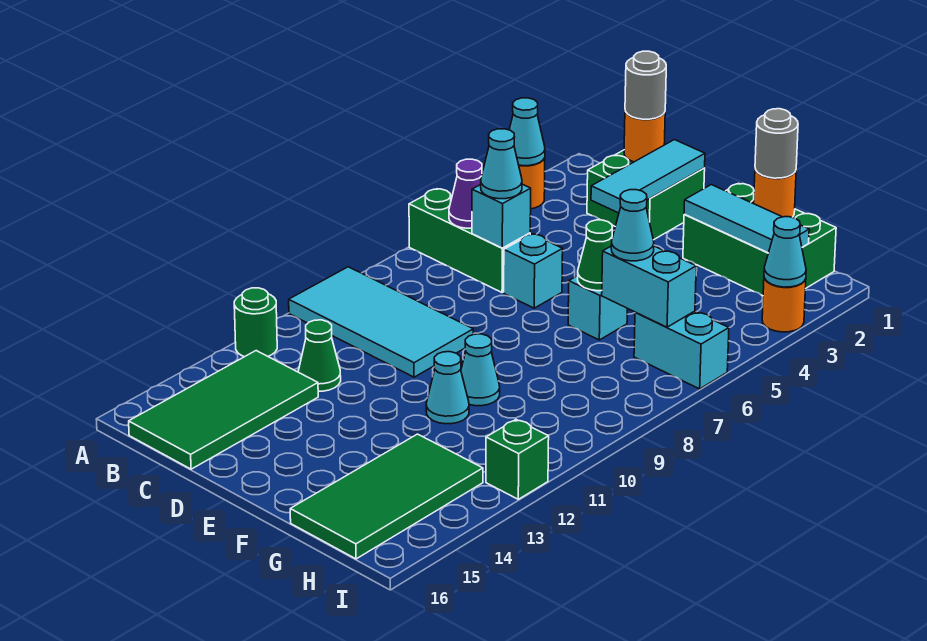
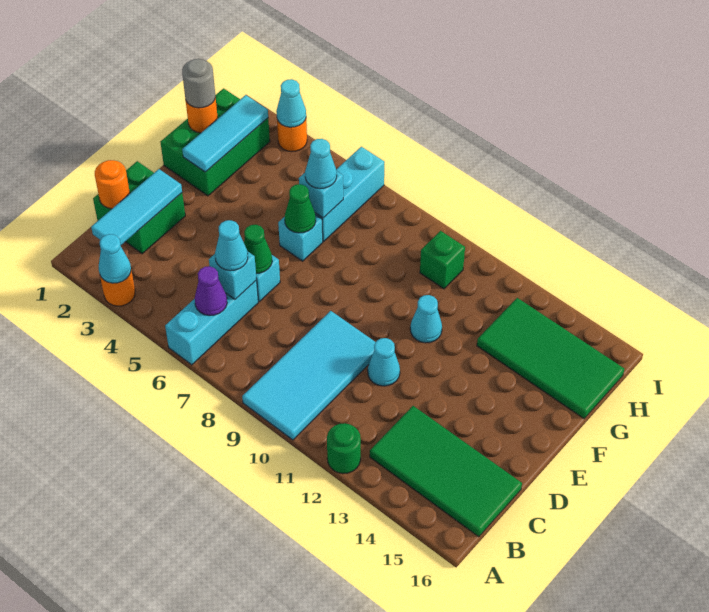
green brick A6:C6 level 1 -> cyan brick A6:C6 level 1
grey round brick C1 level 3 -> none
green cone C12 level 1 -> green cone D6 level 2
cyan tile D1:D3 level 2 -> cyan tile B2:D2 level 2
cyan cone F10 level 1 -> cyan cone D11 level 1
cyan brick G6:H6 level 2 -> cyan brick G6 level 2
cyan brick H6:I6 level 1 -> cyan brick G6:I6 level 1
green brick I12 level 1 -> green brick H10 level 1

